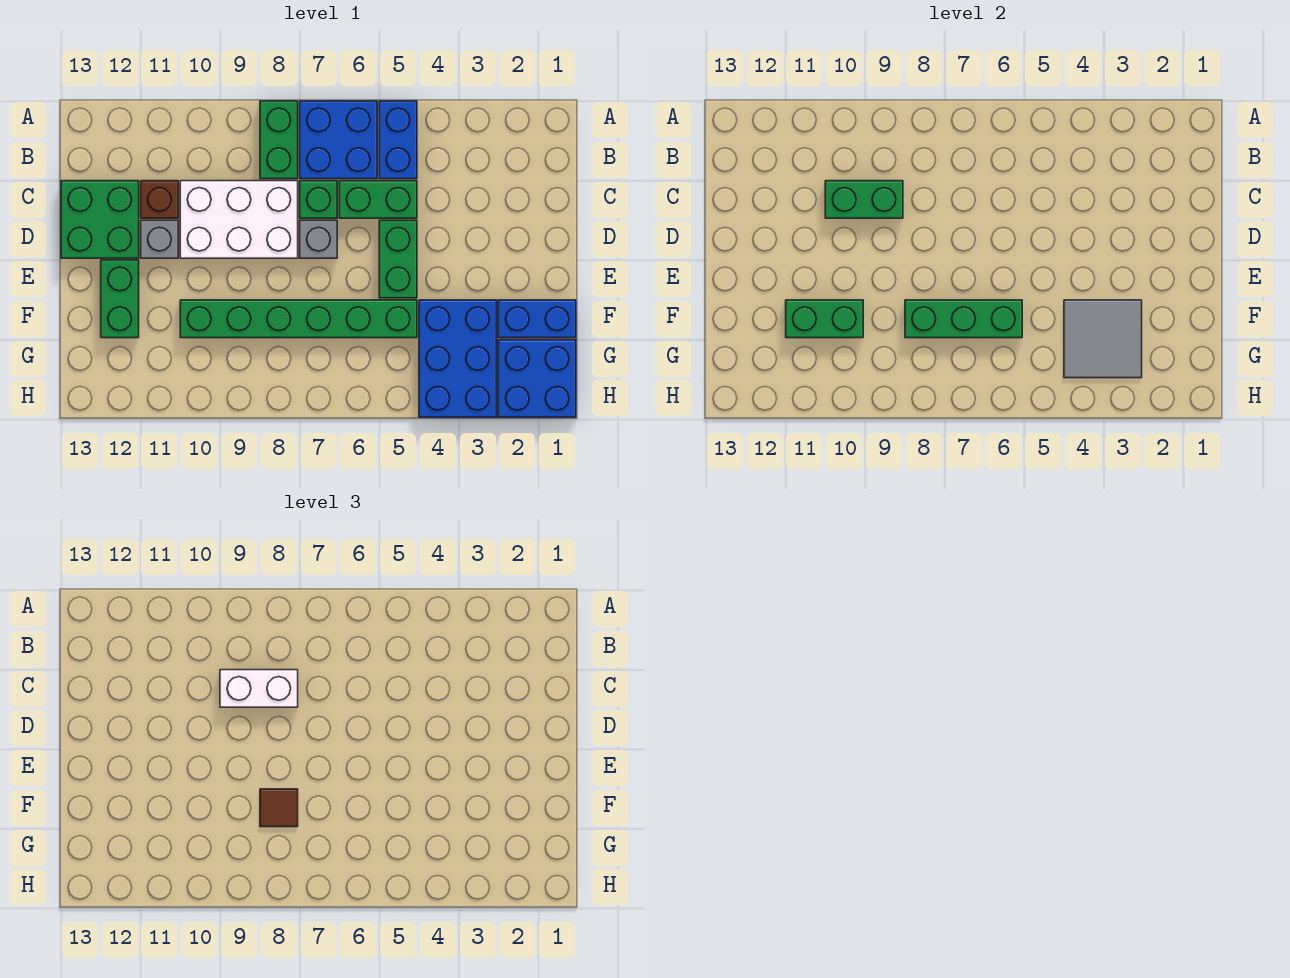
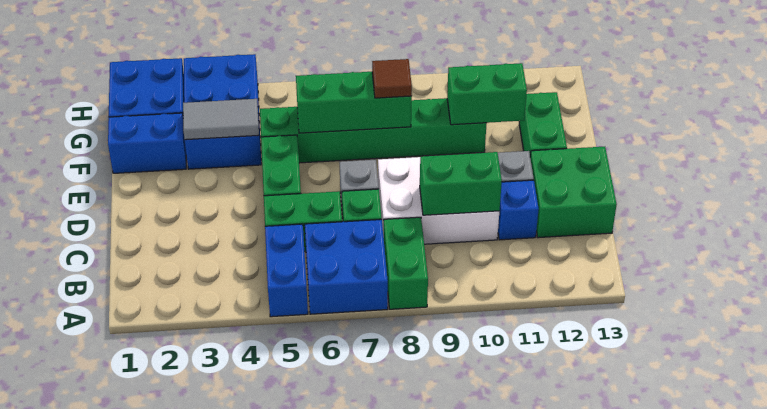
white brick C8:C9 level 3 -> none
brown brick C11 level 1 -> blue brick C11 level 1
grey tile F3:G4 level 2 -> grey tile F3:F4 level 2

